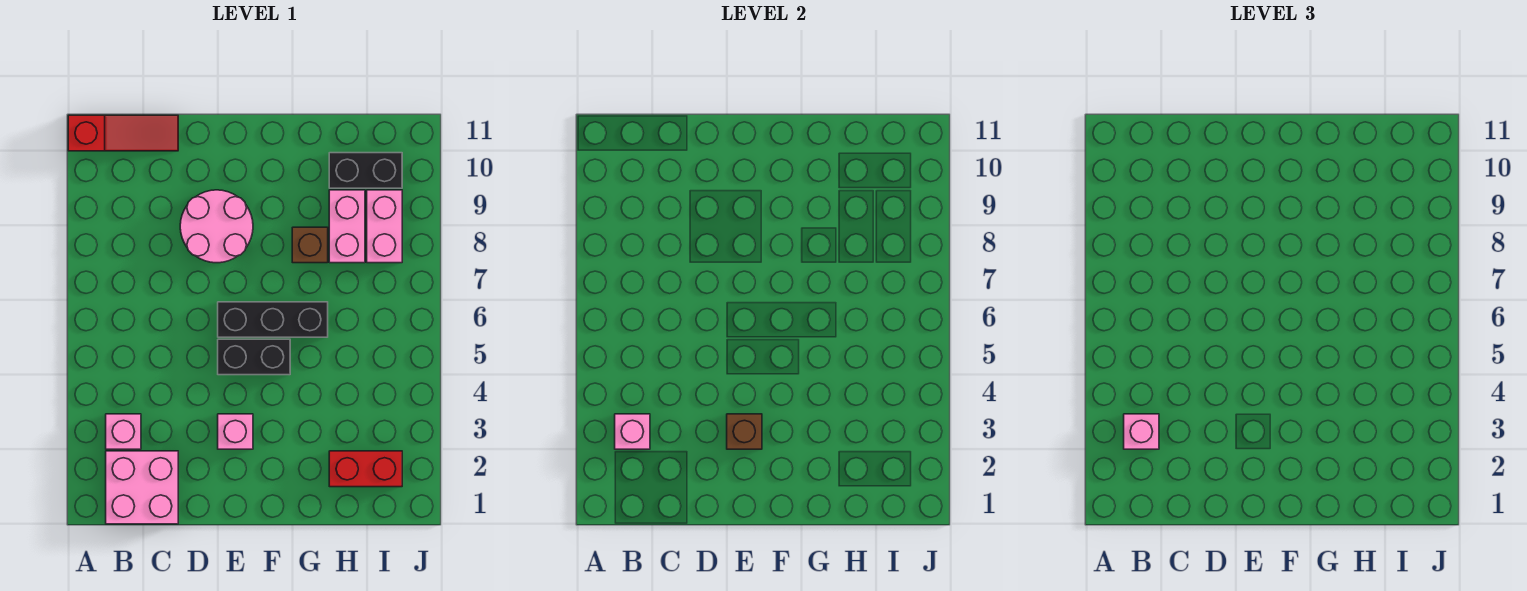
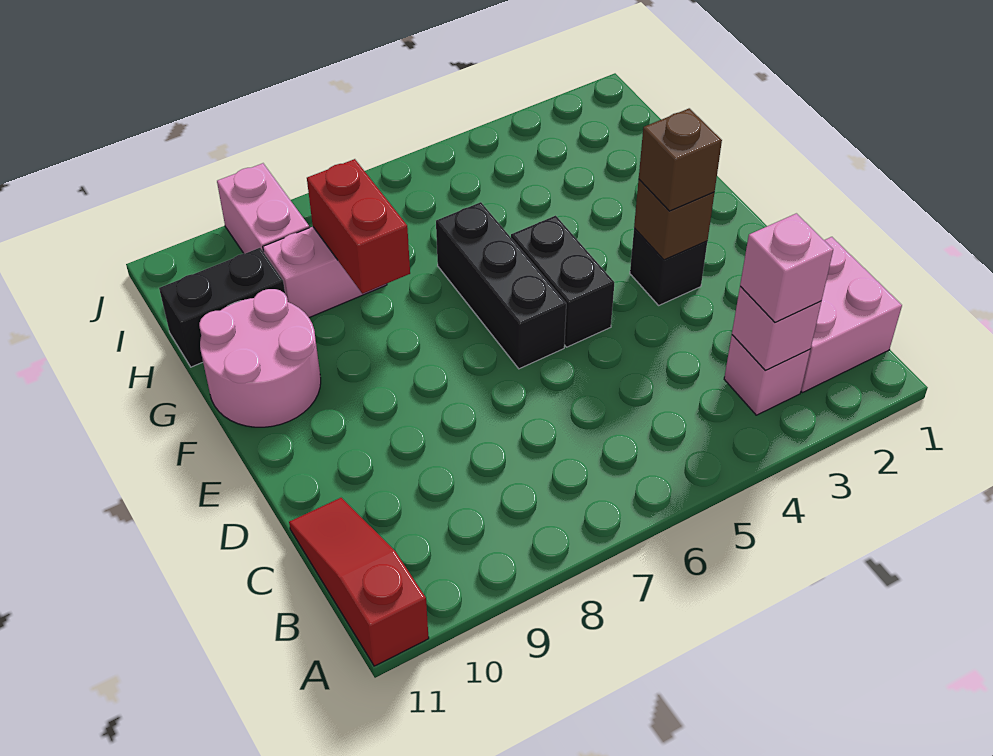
pink round brick D8:E9 level 1 -> pink round brick F10:G11 level 1
pink brick E3 level 1 -> black brick E3 level 1
brown brick G8 level 1 -> brown brick E3 level 3
red brick H2:I2 level 1 -> red brick G8:H8 level 2
black brick H10:I10 level 1 -> black brick H10:H11 level 1
pink brick I8:I9 level 1 -> pink brick I9:J9 level 1

